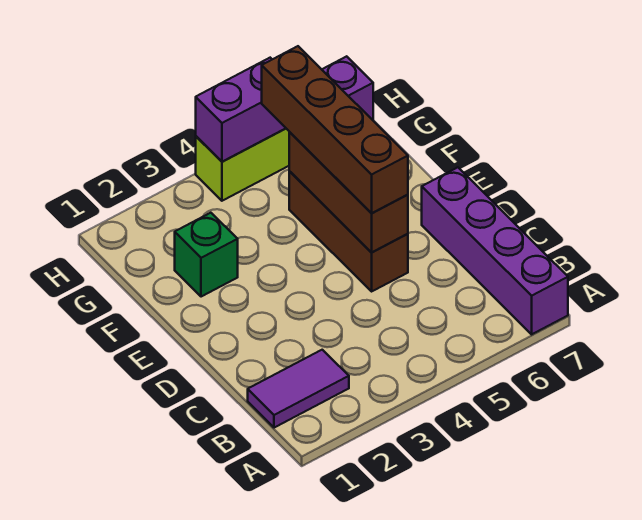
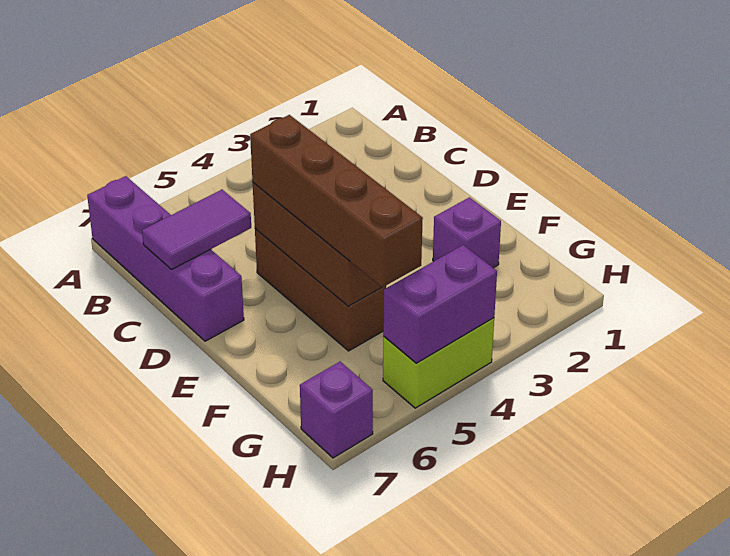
purple tile B1:B2 level 1 -> purple tile C6:C7 level 2
green brick F2 level 1 -> purple brick F2 level 1

